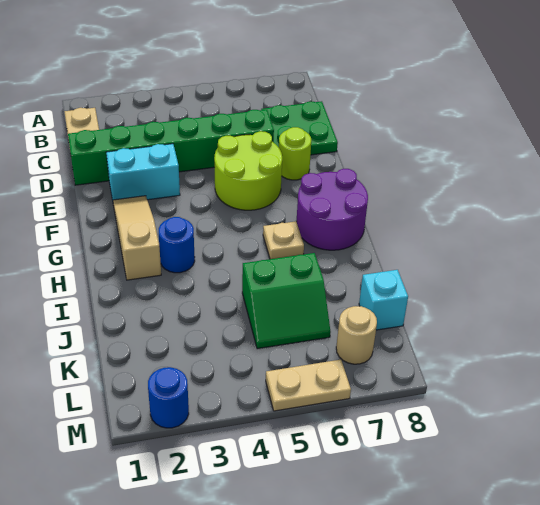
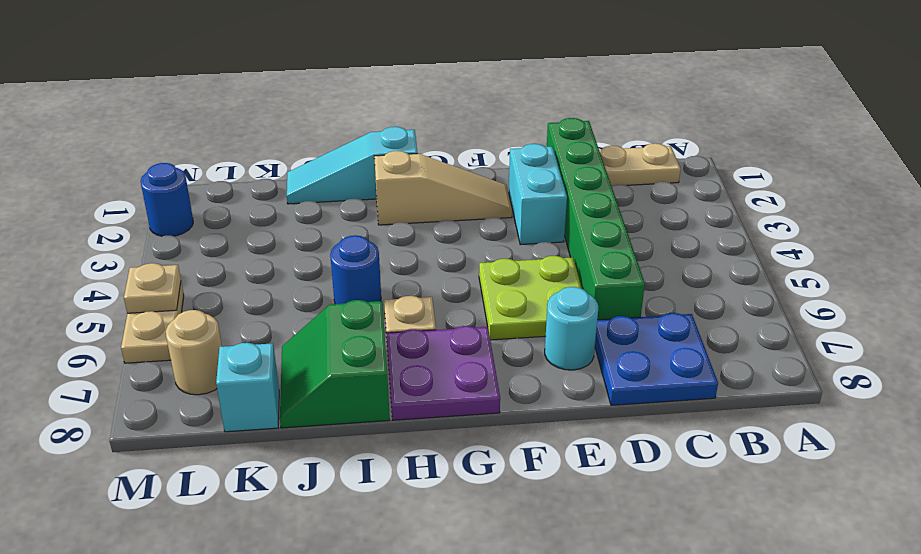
green plate C7:D8 level 1 -> blue plate C7:D8 level 1
lime round brick E5:F6 level 1 -> lime plate E5:F6 level 1
lime round brick E7 level 1 -> cyan round brick E7 level 1
purple round brick G7:H8 level 1 -> purple plate G7:H8 level 1
none -> cyan slope H1:J1 level 1 top H
blue round brick H3 level 1 -> blue round brick I5 level 1
green slope J5:K6 level 1 top J -> green slope I7:J8 level 1 top I
none -> tan plate M5 level 2

